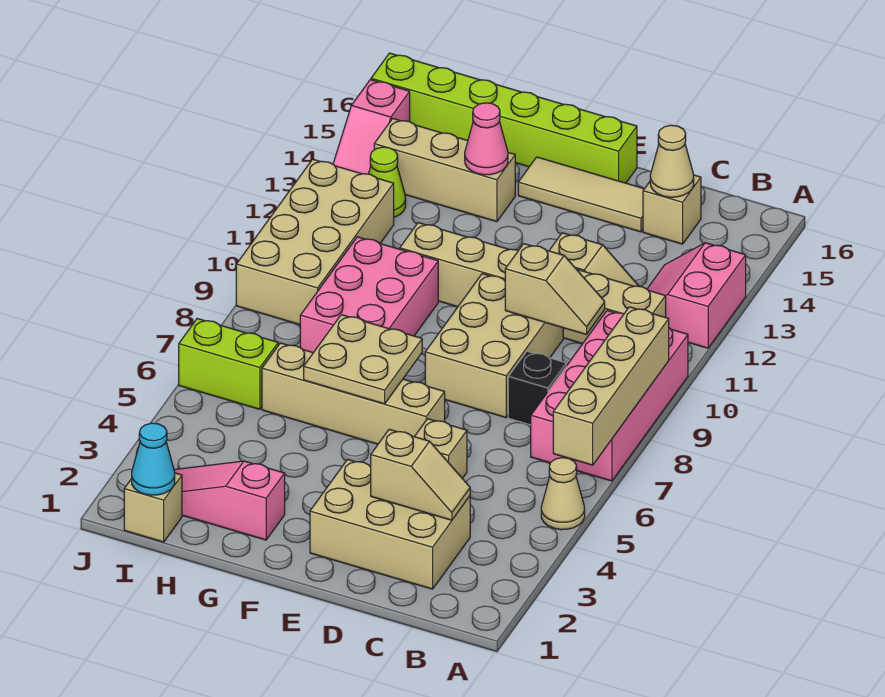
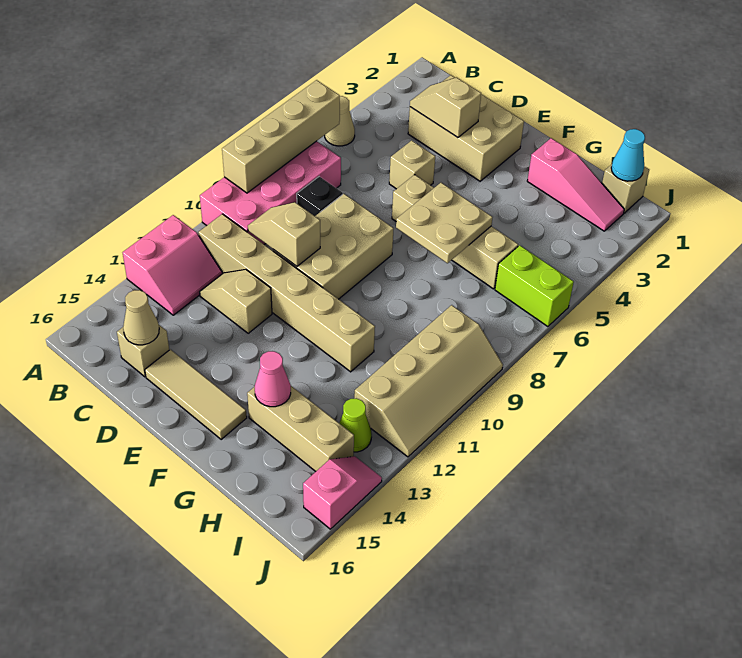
lime brick E16:J16 level 1 -> none
pink brick G8:H10 level 1 -> none
tan brick I9:J12 level 1 -> tan slope I9:J12 level 1 top I

